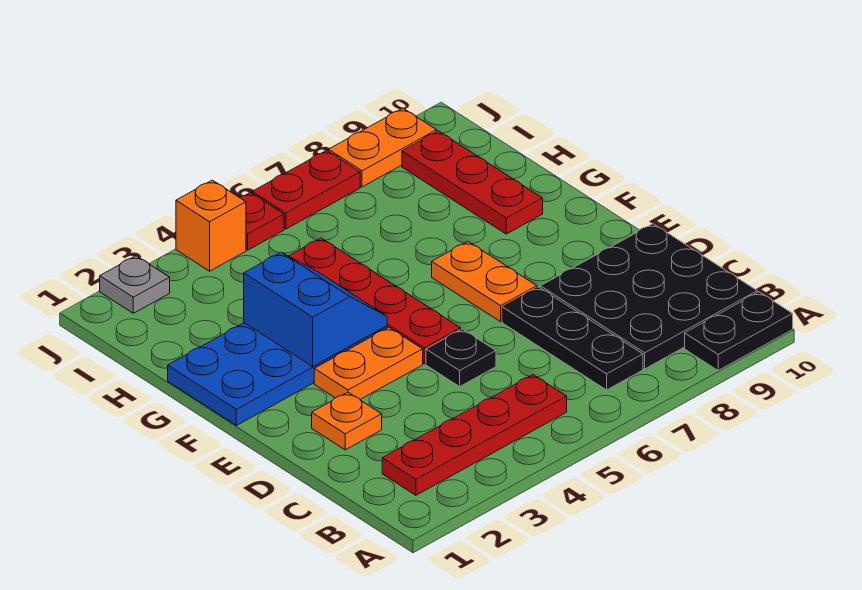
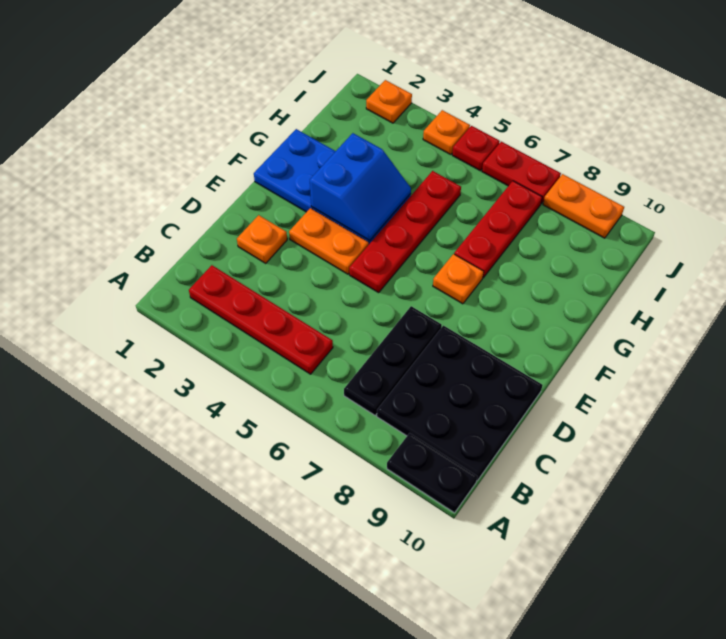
black plate D5 level 1 -> none
orange plate E7:F7 level 1 -> orange plate F7 level 1
red plate G9:I9 level 1 -> red plate G7:I7 level 1
grey plate J2 level 1 -> orange plate J2 level 1
orange brick J4 level 1 -> orange plate J4 level 1

